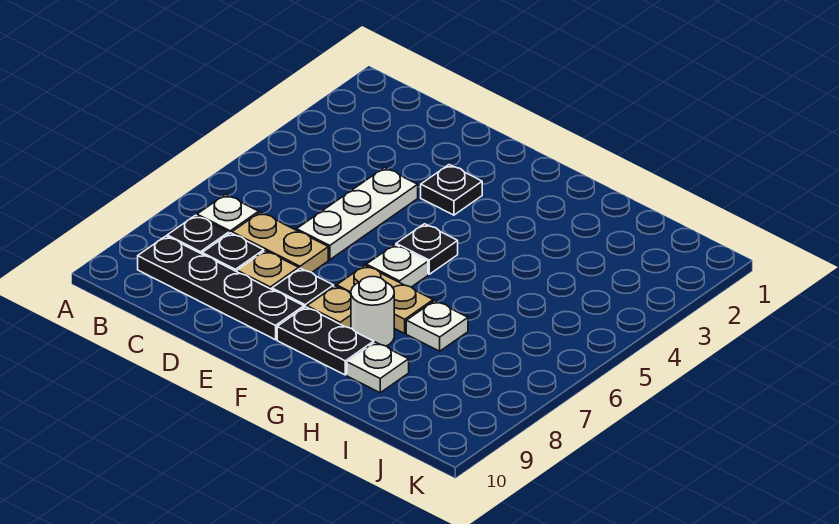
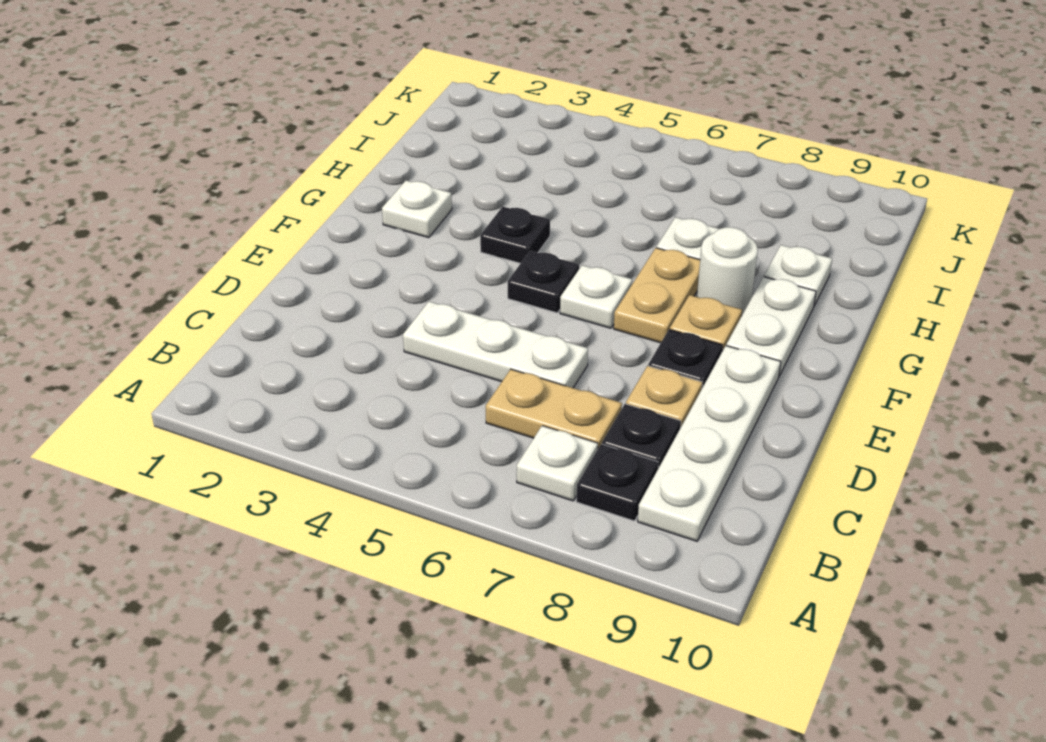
black plate B9:E9 level 1 -> white plate B9:E9 level 1
tan plate C7:D7 level 1 -> tan plate C6:C7 level 1
black plate E3 level 1 -> black plate G4 level 1
black plate F9:G9 level 1 -> white plate F9:G9 level 1
none -> white plate G2 level 1

